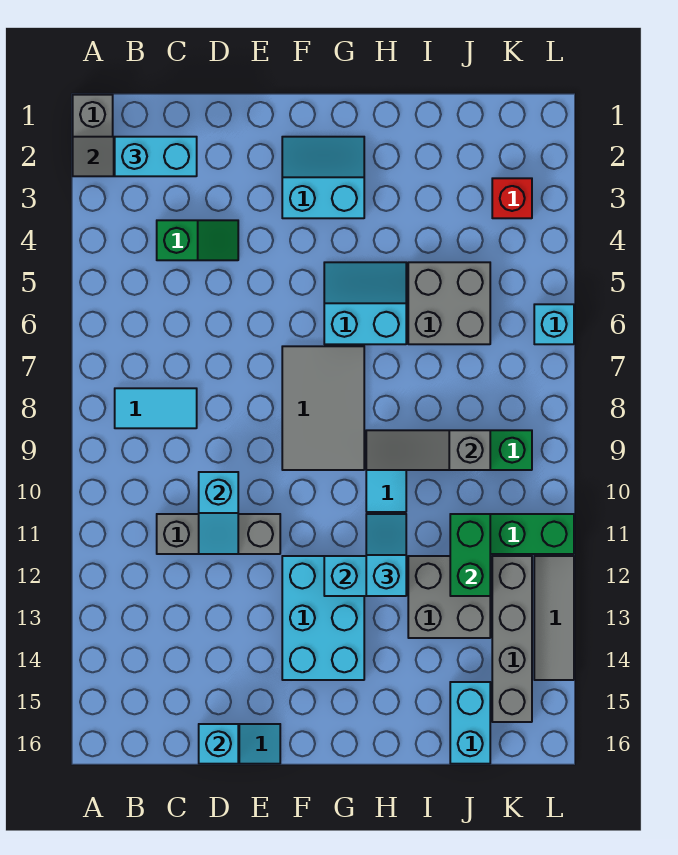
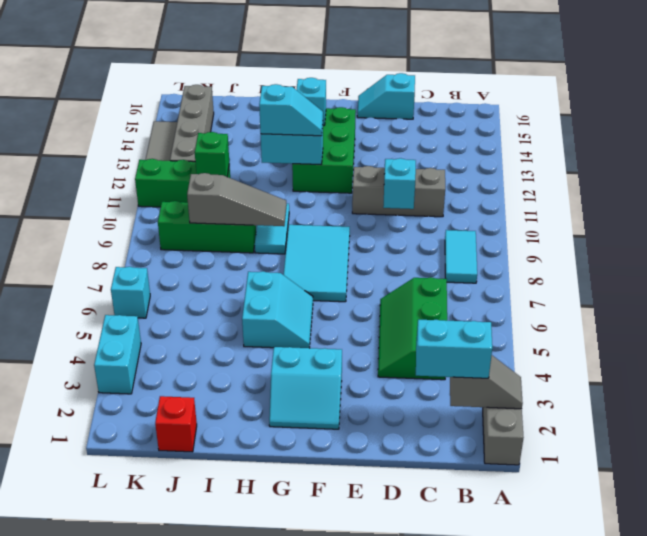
cyan tile B8:C8 level 1 -> cyan tile B8:B9 level 1
green slope C4:D4 level 1 top C -> green slope C4:D6 level 1 top C
cyan brick D16 level 2 -> cyan brick G14 level 2
grey tile F7:G9 level 1 -> cyan tile F7:G9 level 1
cyan brick F12:G14 level 1 -> green brick F12:G14 level 1
cyan slope G5:H6 level 1 top 6 -> cyan slope G5:H6 level 1 top H
cyan slope H11:H12 level 3 top 12 -> cyan slope G12:H12 level 3 top H
grey brick I5:J6 level 1 -> none
grey brick I12:J13 level 1 -> none
green brick J11:J12 level 2 -> green brick J11 level 2
cyan brick J15:J16 level 1 -> cyan brick L3:L4 level 1
red brick K3 level 1 -> red brick J1 level 1

